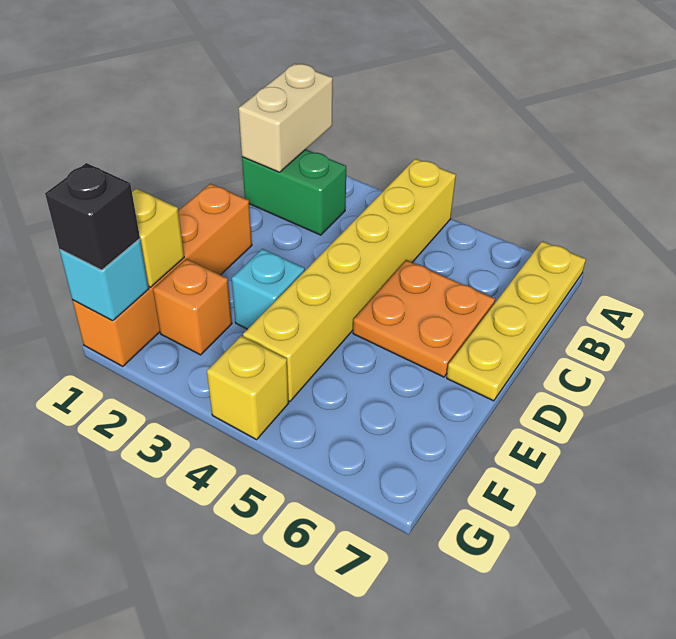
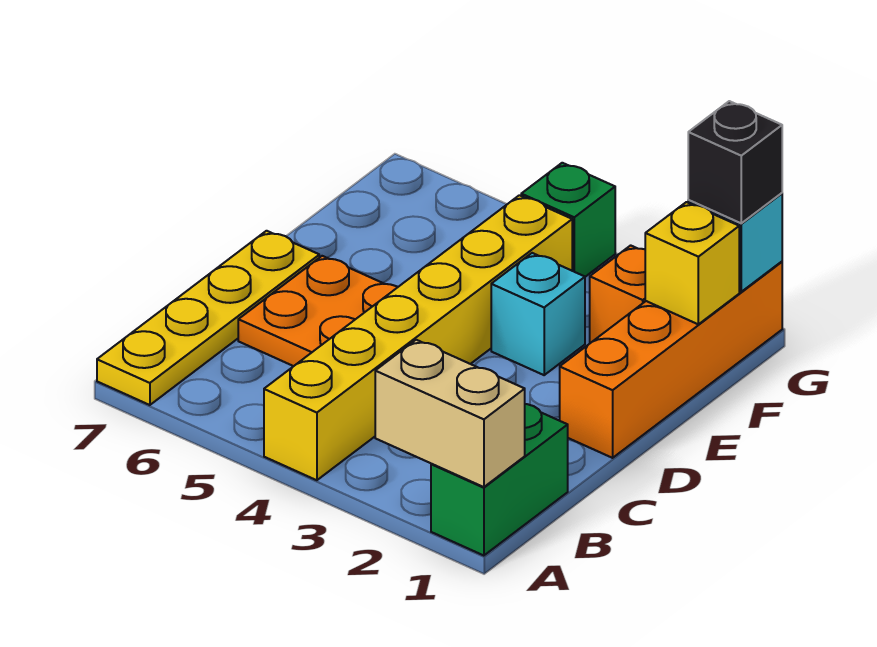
tan brick A1:B1 level 2 -> tan brick A1:A2 level 2
green brick B1:B2 level 1 -> green brick A1:B1 level 1
yellow brick G4 level 1 -> green brick G4 level 1

